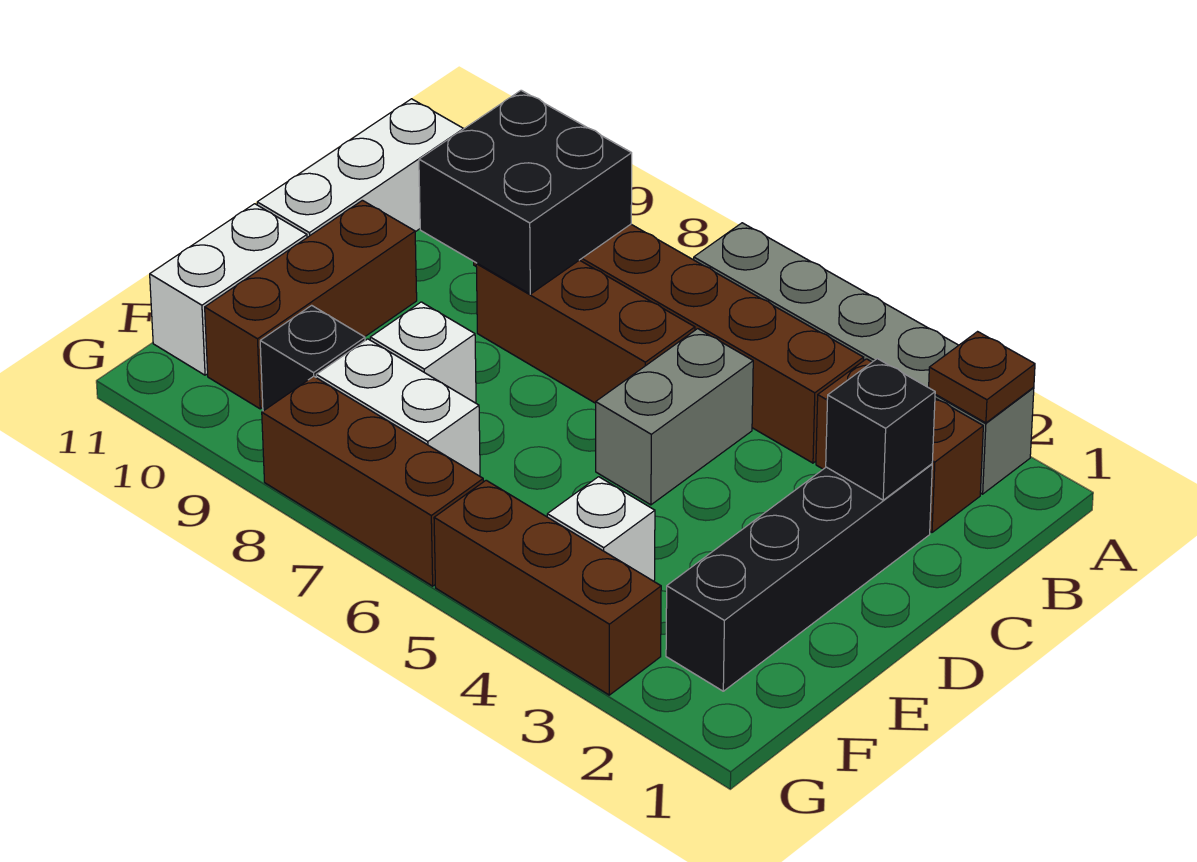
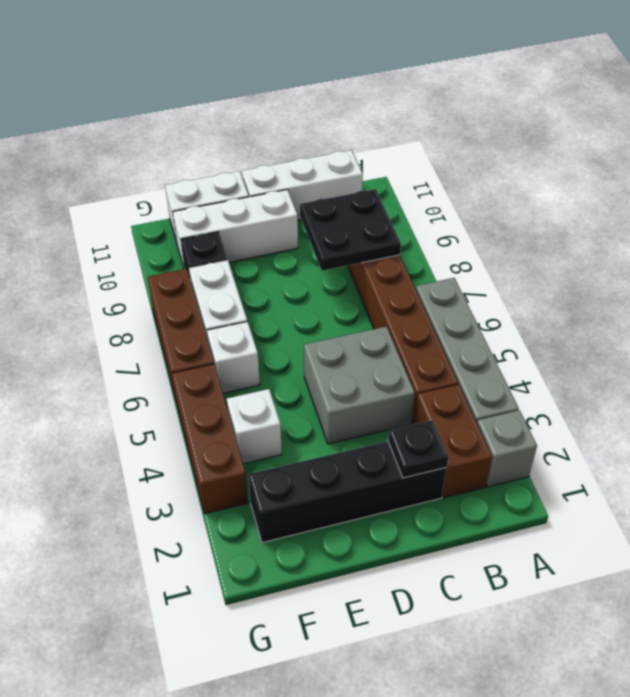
brown plate A2 level 2 -> none
black brick B8:C9 level 2 -> black plate B8:C9 level 2
black brick C2 level 2 -> black plate C2 level 2
grey brick C5:D5 level 1 -> grey brick C4:D5 level 1
brown brick C6:C8 level 1 -> none
brown brick D10:F10 level 1 -> white brick D10:F10 level 1
white brick E8 level 1 -> white brick F6 level 1

